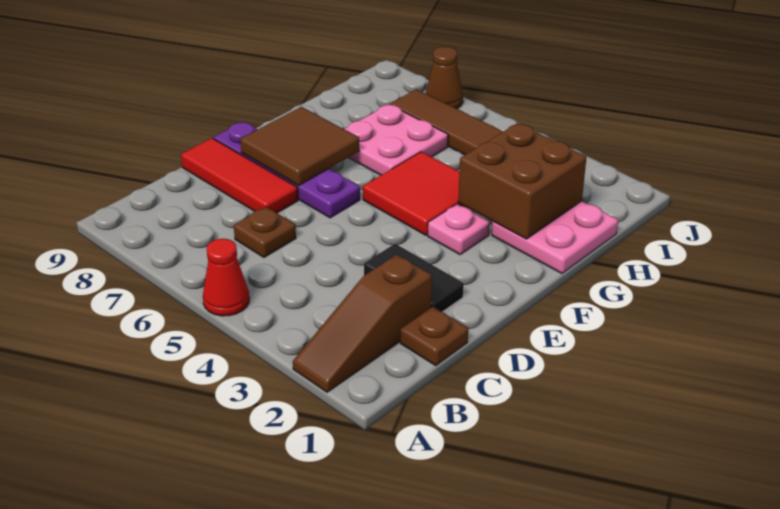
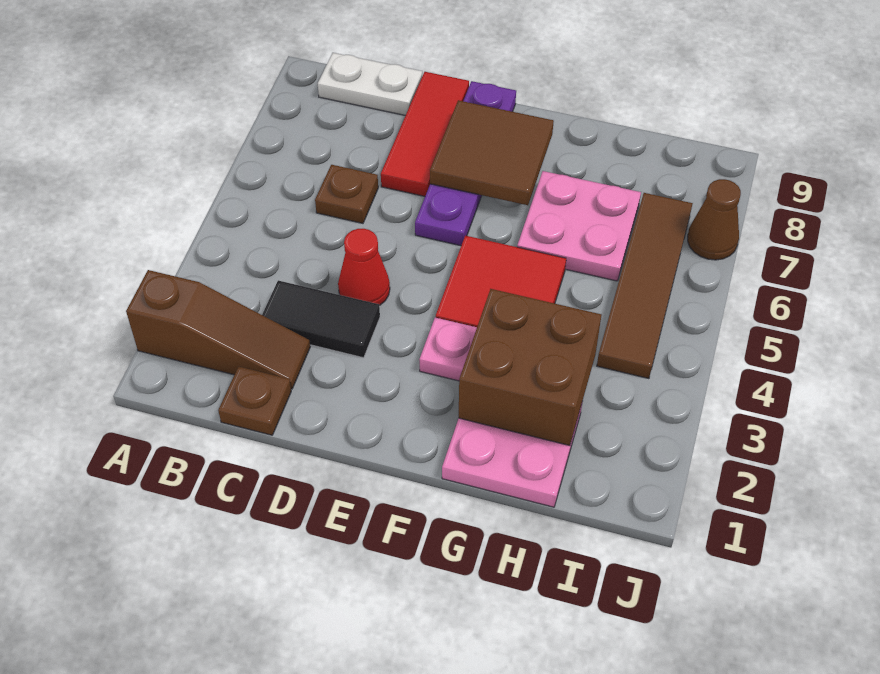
brown slope A2:C2 level 1 top C -> brown slope A2:C2 level 1 top A
red cone A5 level 1 -> red cone D4 level 1
none -> white plate B9:C9 level 1
black tile D2:D3 level 1 -> black tile C3:D3 level 1

